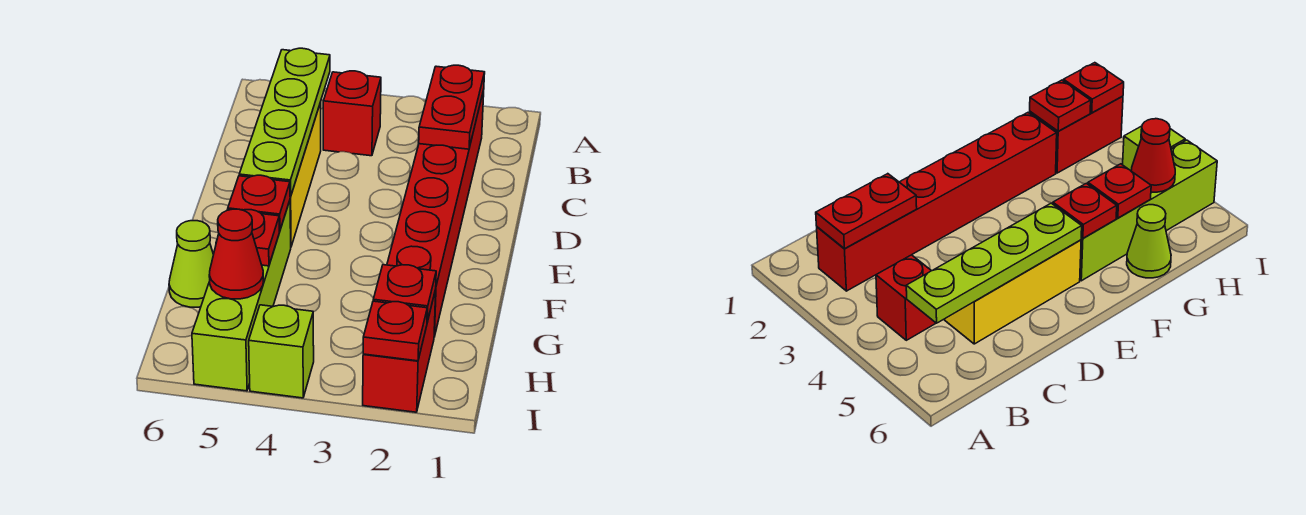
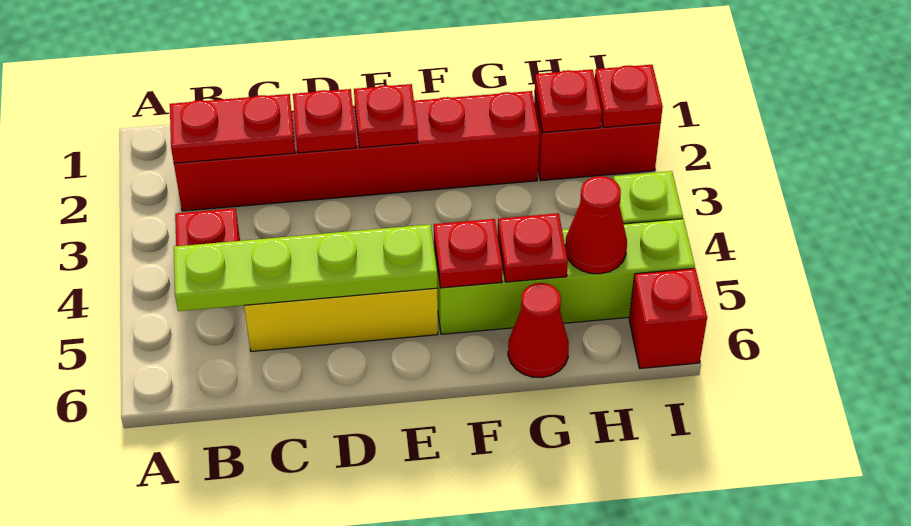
none -> red plate D2 level 2
none -> red plate E2 level 2
lime cone G6 level 1 -> red cone G6 level 1
none -> red brick I6 level 1

